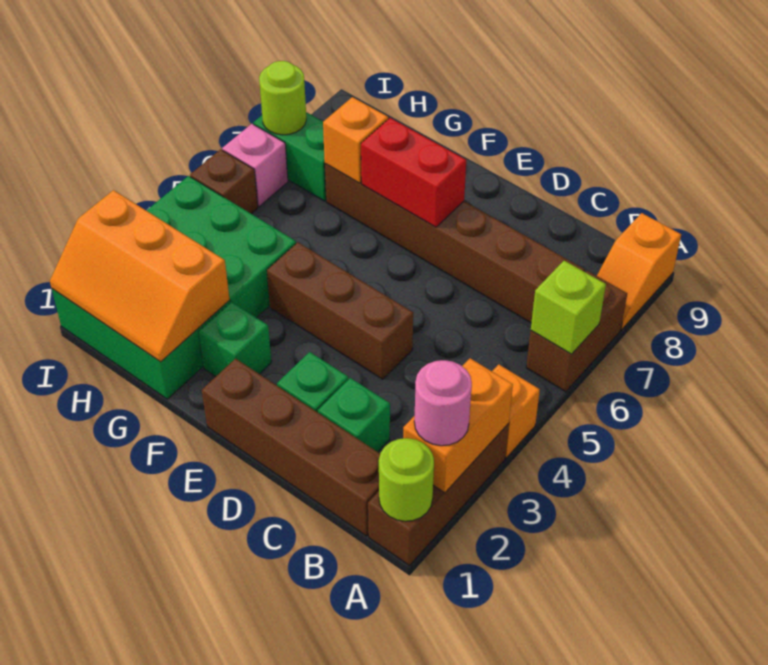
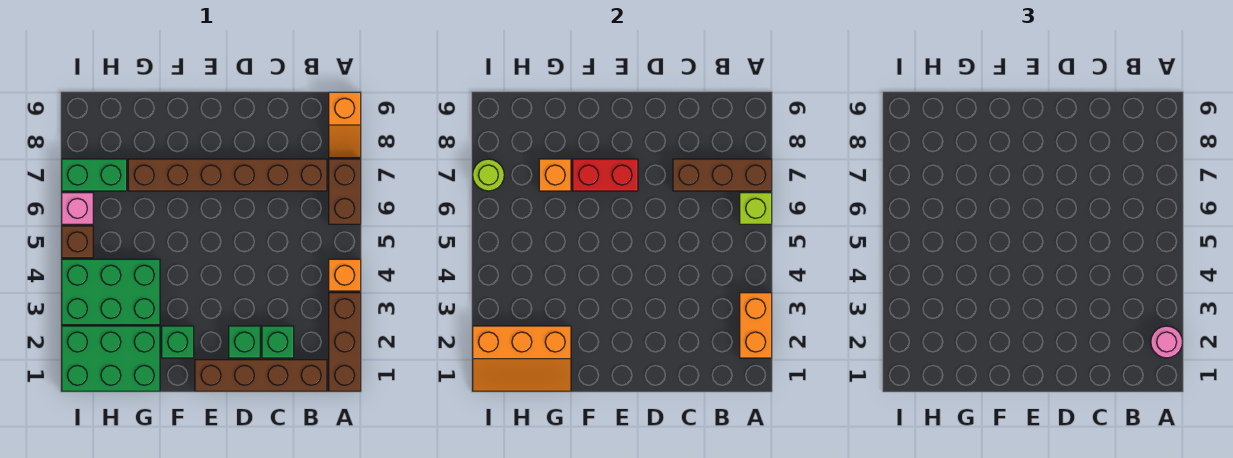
lime round brick A1 level 2 -> none
brown brick D4:F4 level 1 -> brown brick A7:C7 level 2

